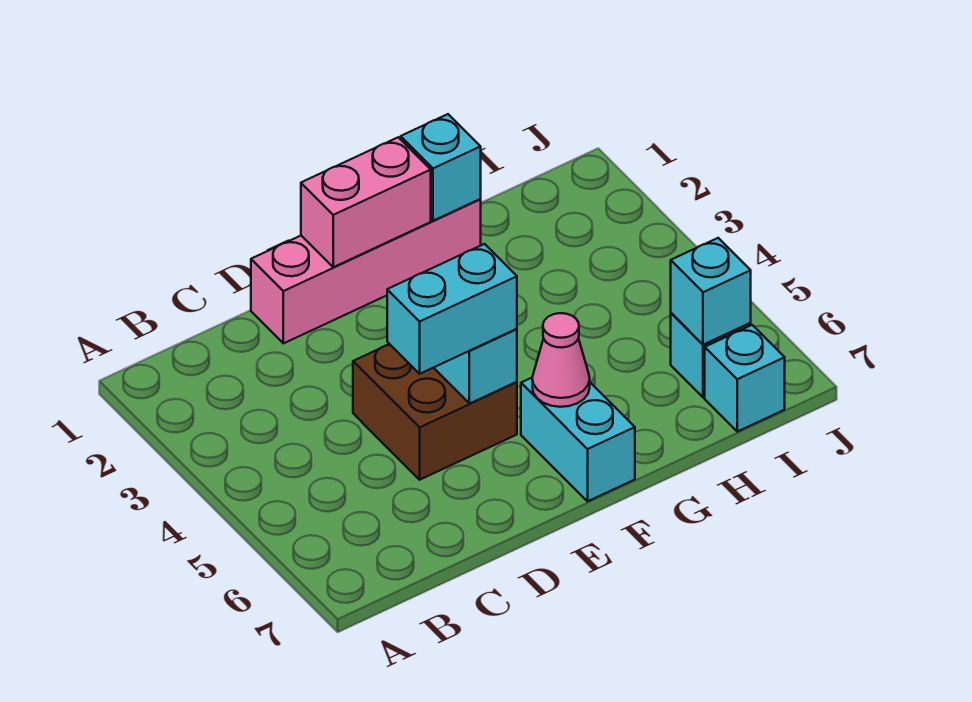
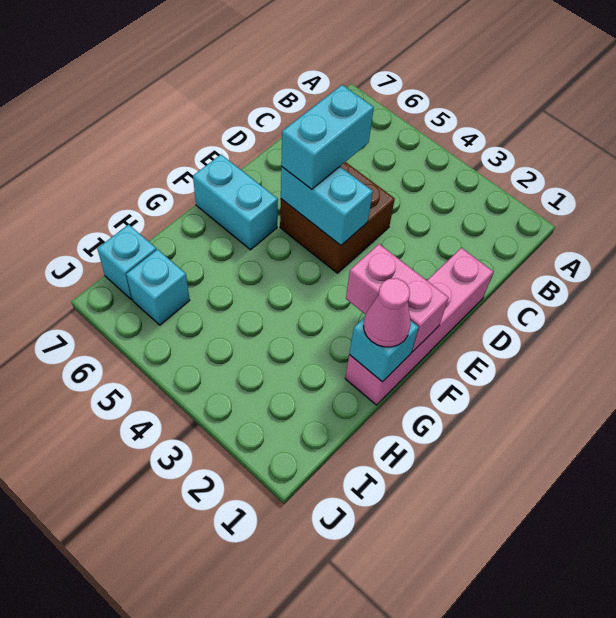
pink brick E1:F1 level 2 -> pink brick F1:F2 level 2
pink cone F6 level 2 -> pink cone G1 level 3
cyan brick I6 level 2 -> none

